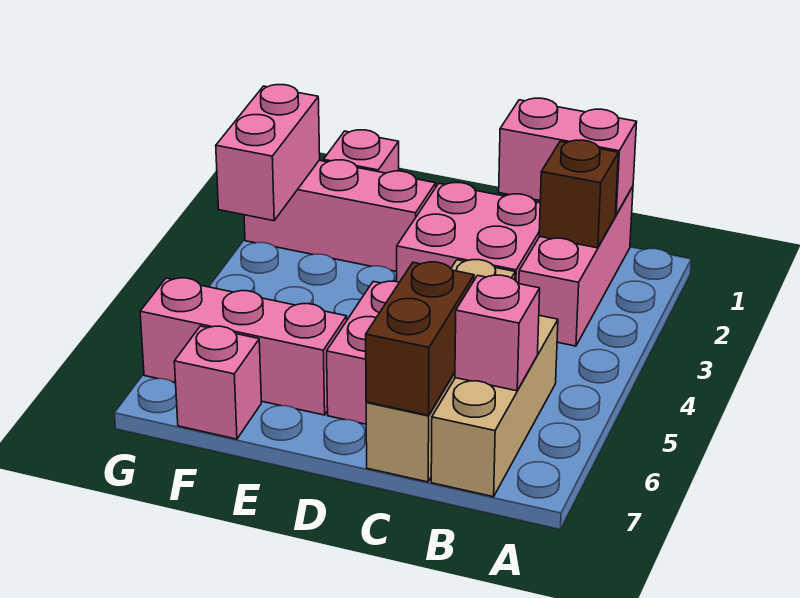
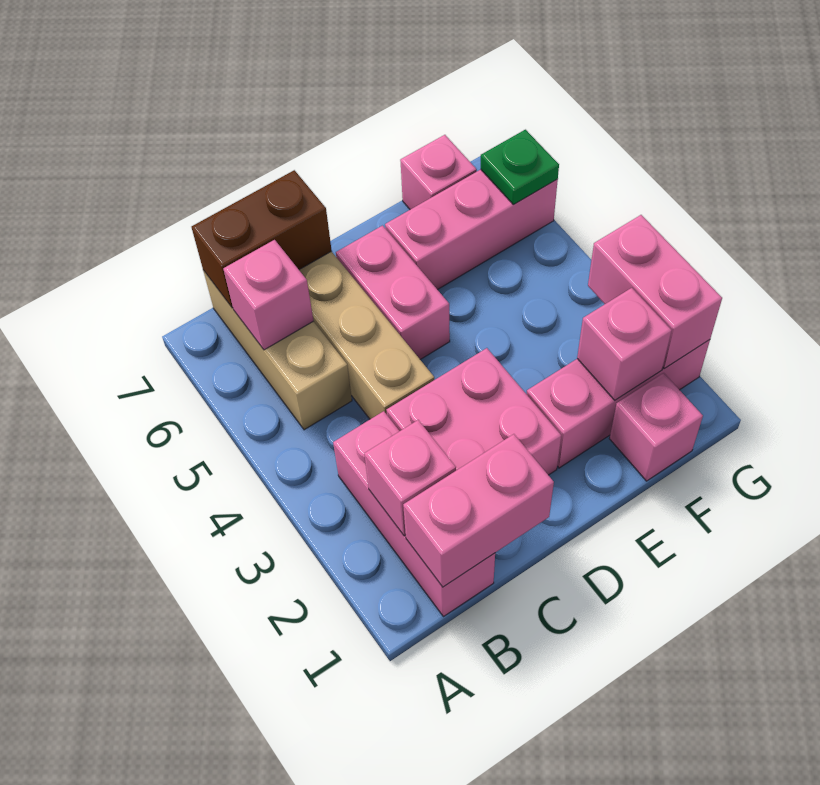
brown brick B2 level 2 -> pink brick B2 level 2
brown brick C6:C7 level 2 -> brown brick B7:C7 level 2
none -> pink brick F2 level 2
none -> green plate G6 level 2

